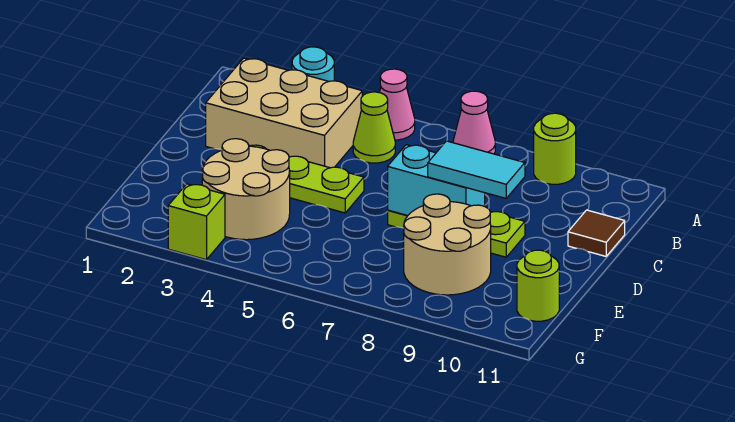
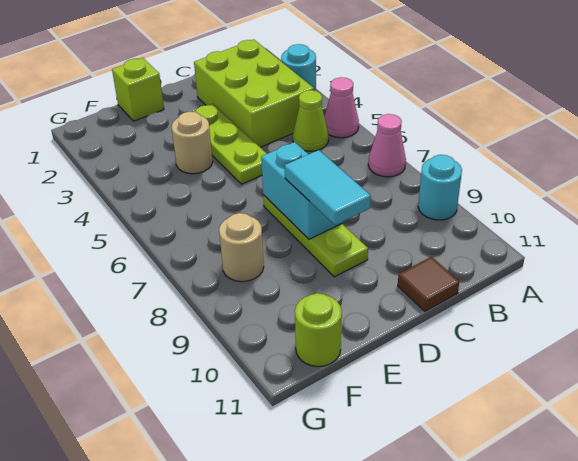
lime round brick A9 level 1 -> cyan round brick A9 level 1
tan brick B2:C4 level 1 -> lime brick B2:C4 level 1
tan round brick E3:F4 level 1 -> tan round brick E4 level 1
tan round brick E8:F9 level 1 -> tan round brick F8 level 1
lime brick G3 level 1 -> lime brick E1 level 1

